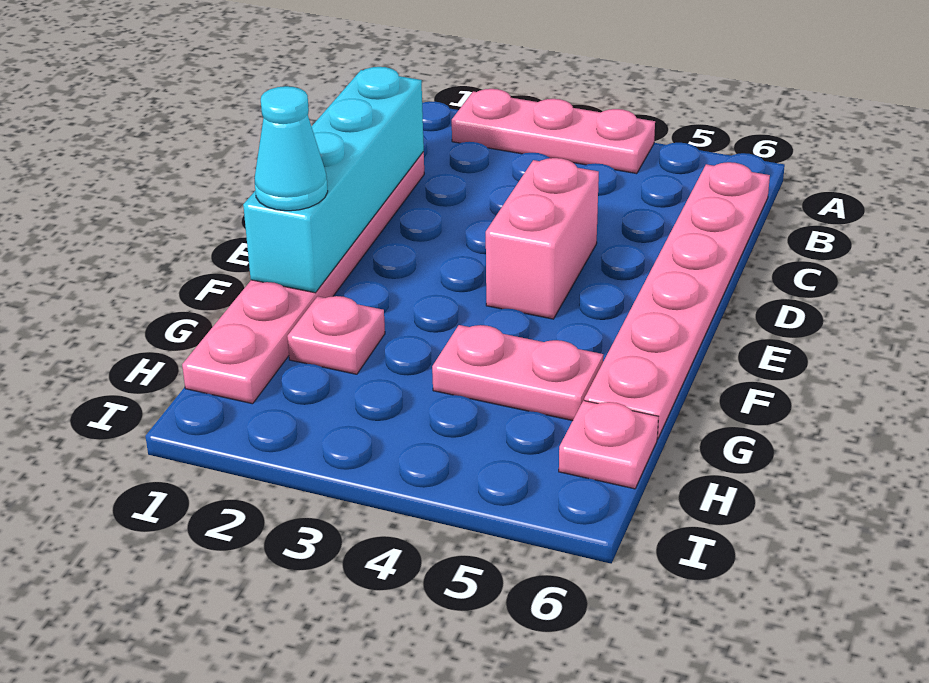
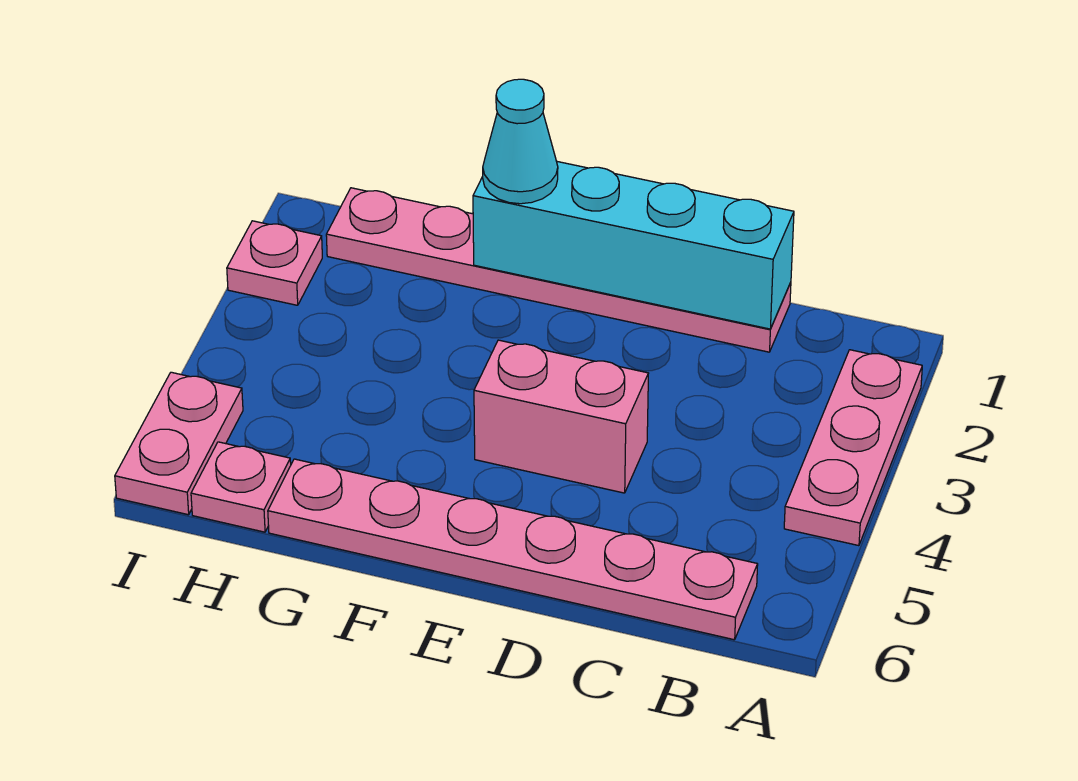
pink plate G2 level 1 -> pink plate I2 level 1
pink plate G4:G5 level 1 -> pink plate I5:I6 level 1

